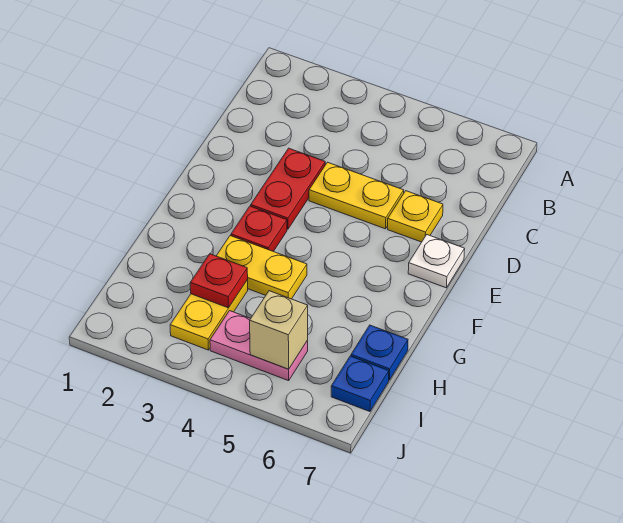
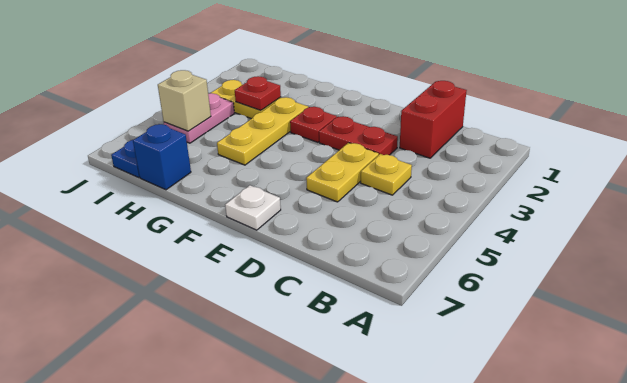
none -> red brick C1:C2 level 1
yellow plate D6 level 1 -> yellow plate C4 level 1
yellow plate G3:G4 level 1 -> yellow plate G3:G5 level 1
blue plate H7 level 1 -> blue brick H7 level 1

